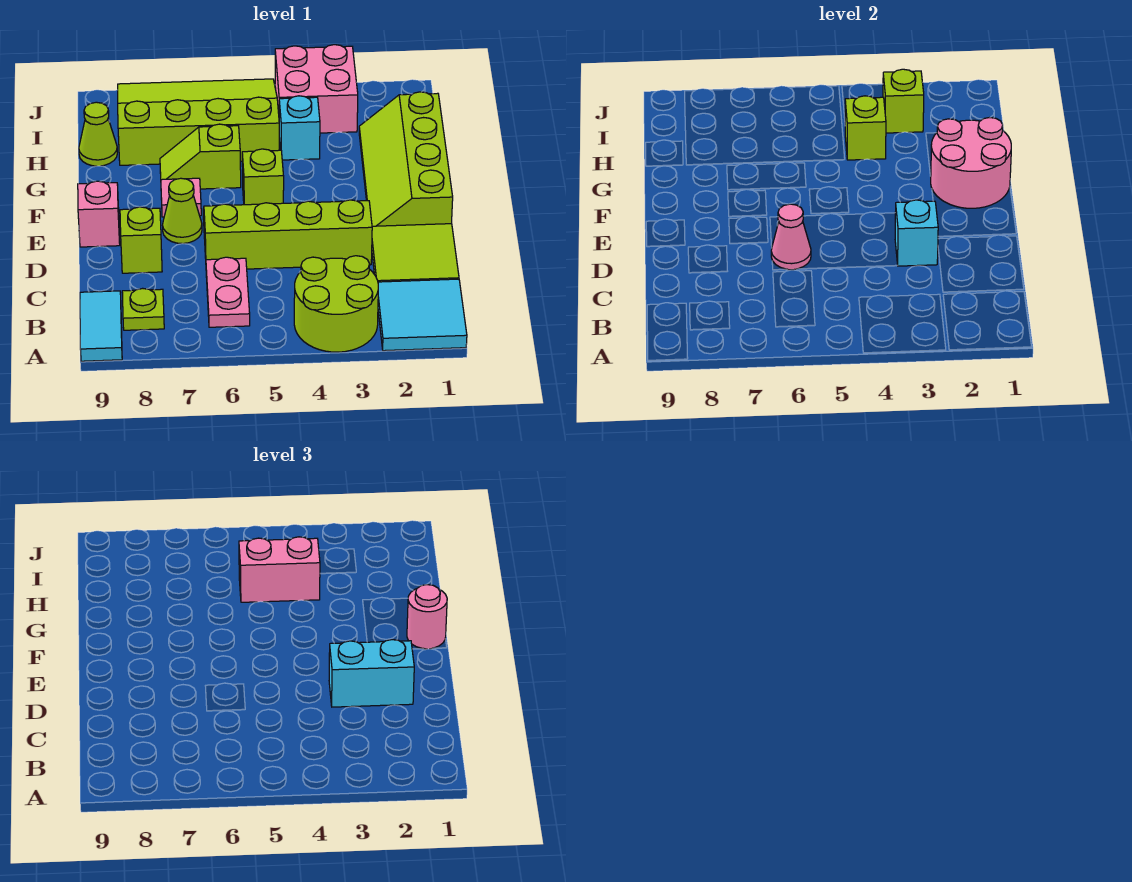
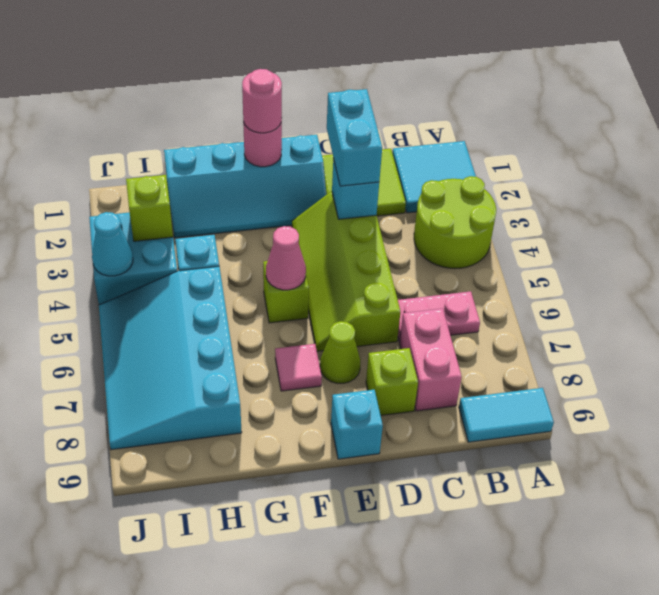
lime plate B8 level 1 -> none
pink cone D6 level 2 -> pink cone F5 level 2
lime slope E1:H2 level 1 top 1 -> cyan slope E1:H2 level 1 top 1
pink brick E9 level 1 -> cyan brick E9 level 1
pink round brick F1:G2 level 2 -> pink round brick F1 level 2
lime slope G6:G7 level 1 top 6 -> none
lime brick H4 level 2 -> none
pink brick H4:H5 level 3 -> pink brick C7:C8 level 1
lime slope H5:J8 level 1 top H -> cyan slope H5:J8 level 1 top H
lime cone H9 level 1 -> none
pink brick I3:J4 level 1 -> cyan brick I3:J4 level 1
none -> cyan cone J4 level 2

